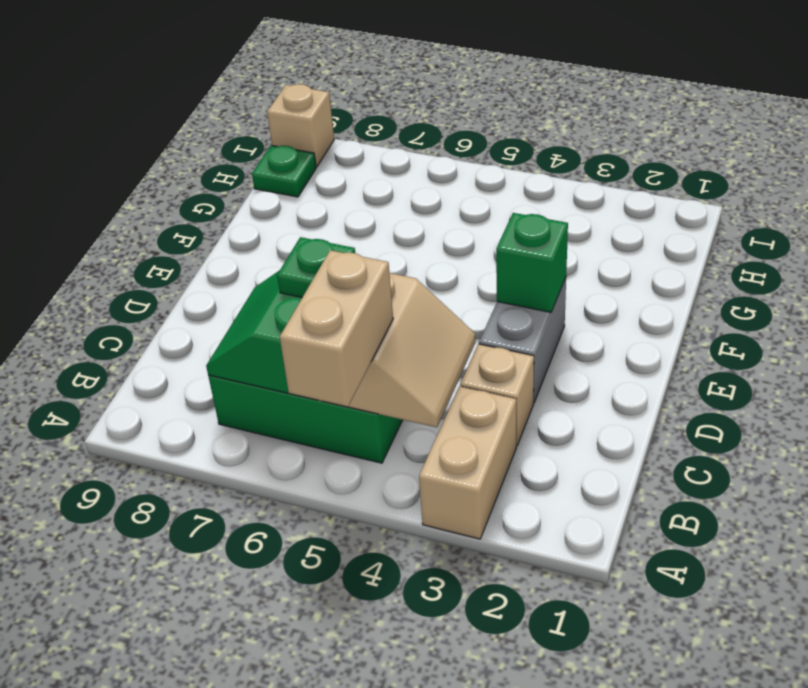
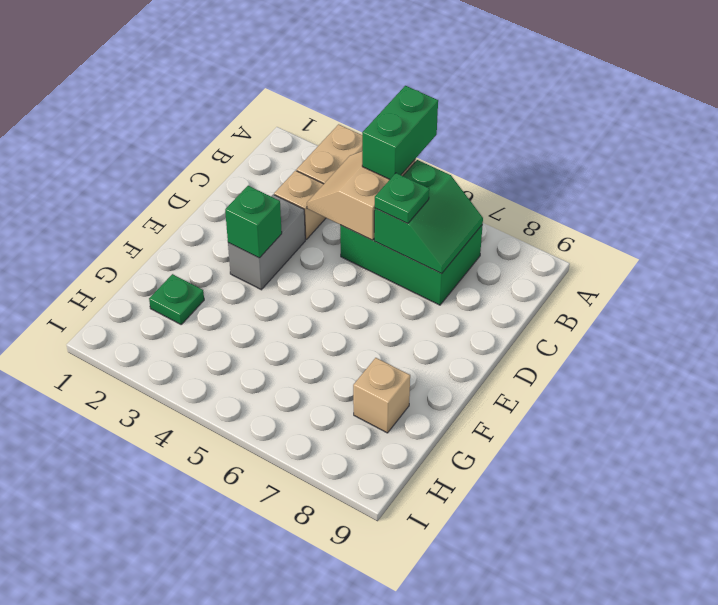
tan brick A5:B5 level 3 -> green brick A5:B5 level 3
green plate H9 level 1 -> green plate G2 level 1
tan brick I9 level 1 -> tan brick G8 level 1

